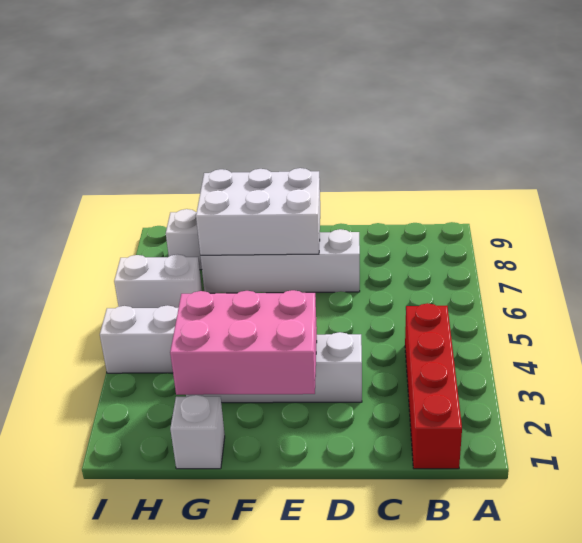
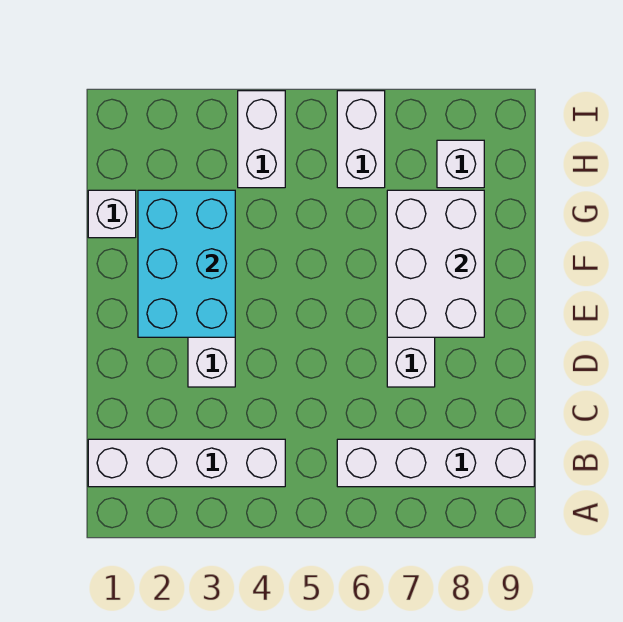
red brick B1:B4 level 1 -> white brick B1:B4 level 1
none -> white brick B6:B9 level 1
pink brick E2:G3 level 2 -> cyan brick E2:G3 level 2

